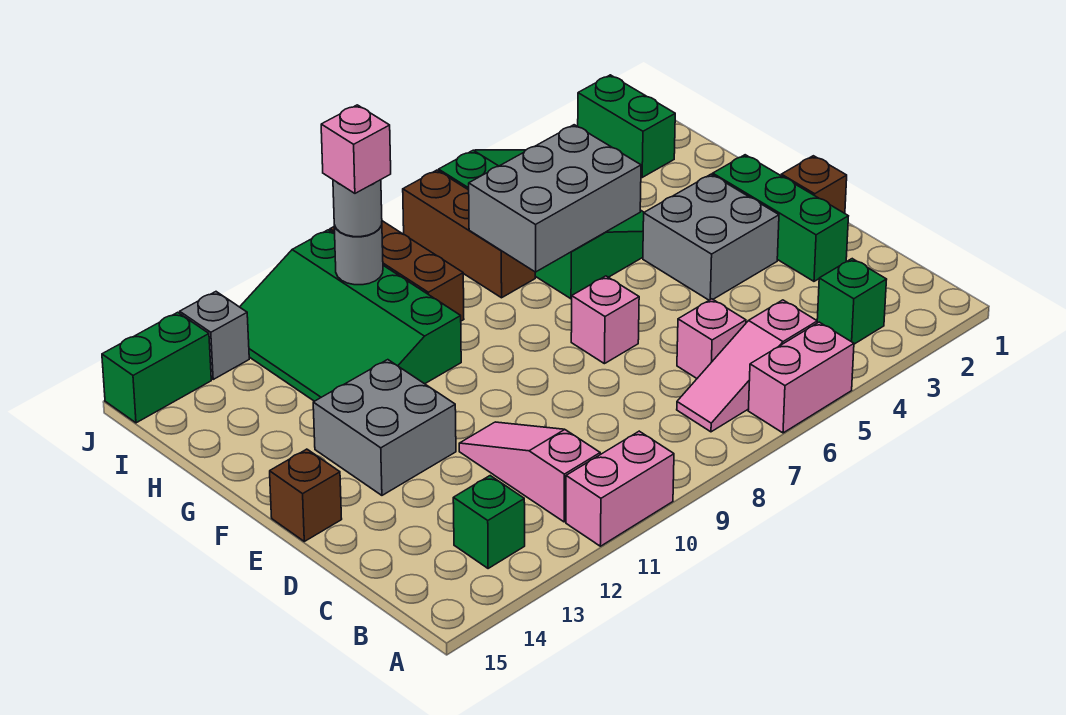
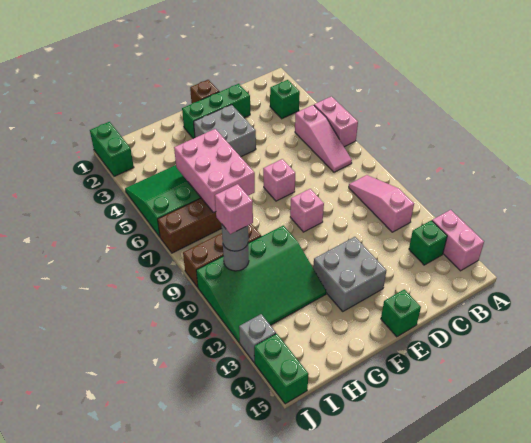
pink brick A10:A11 level 1 -> pink brick A13:A14 level 1
pink slope B11:D11 level 1 top B -> pink slope B9:B11 level 1 top 11
pink brick C6 level 1 -> pink brick E9 level 1
brown brick E15 level 1 -> green brick E15 level 1
grey brick G5:H7 level 2 -> pink brick G5:H7 level 2
green brick I2:J2 level 1 -> green brick J1:J2 level 1

